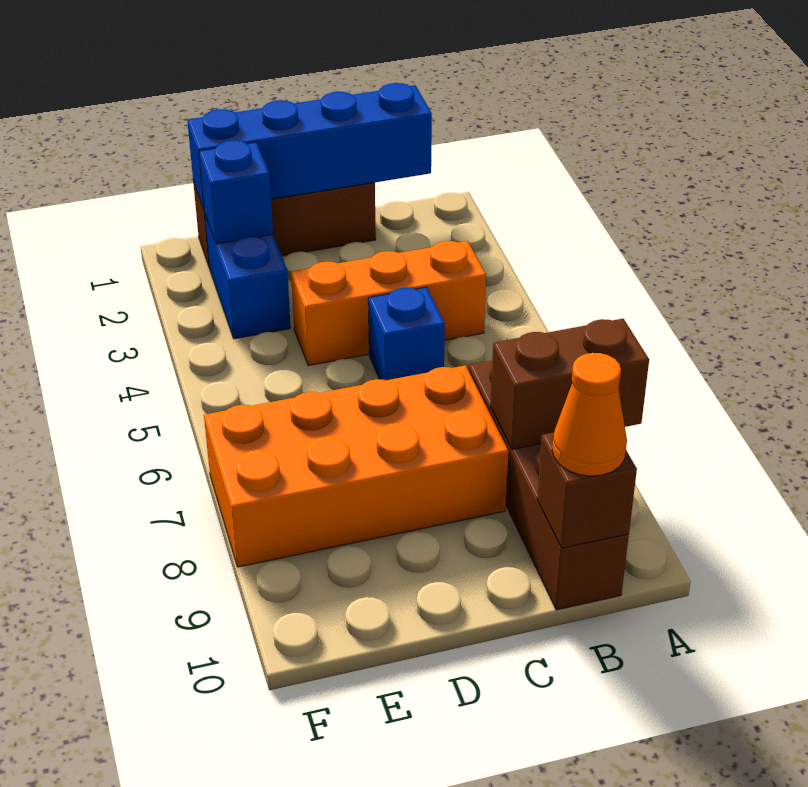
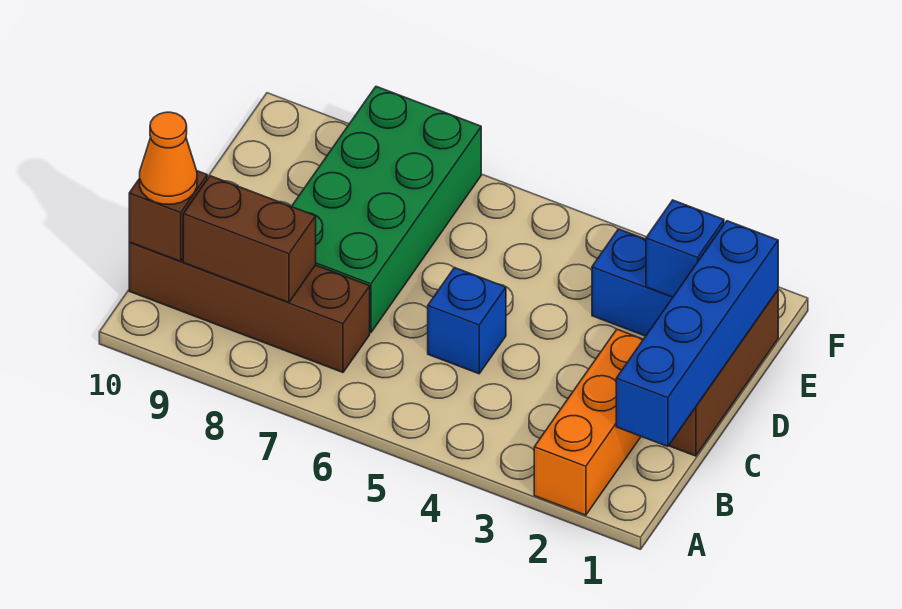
brown brick A8:B8 level 2 -> brown brick B8:B9 level 2
orange brick B4:D4 level 1 -> orange brick A2:C2 level 1
orange brick C7:F8 level 1 -> green brick C7:F8 level 1

